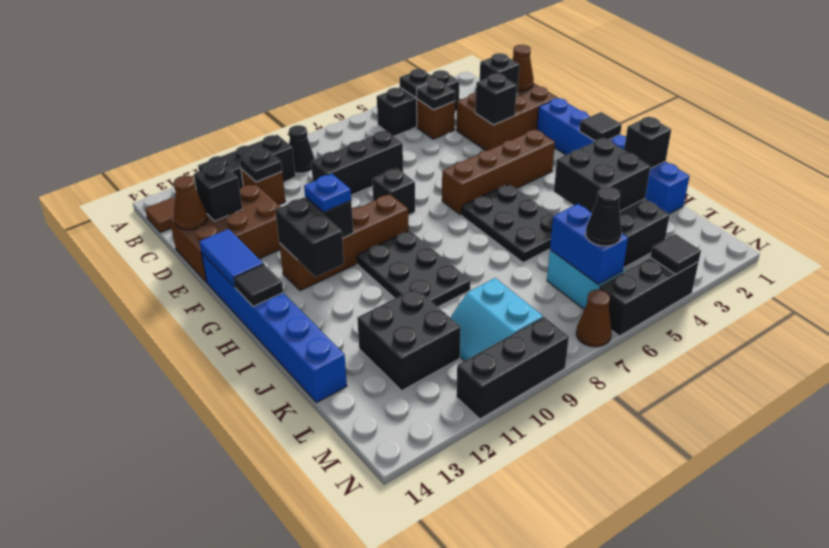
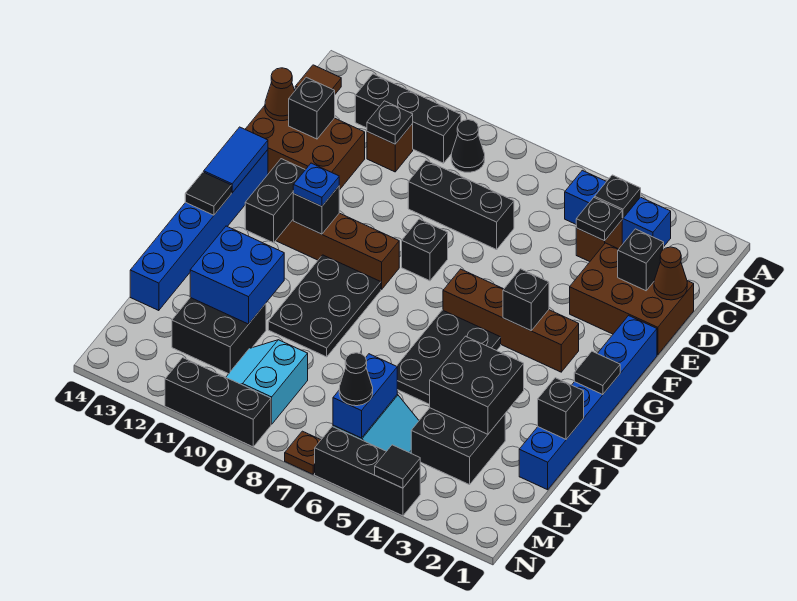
black brick B3:B5 level 1 -> blue brick B3:B5 level 1
black brick E3 level 2 -> black brick G4 level 2
none -> blue brick J11:K12 level 2
brown cone N7 level 1 -> brown plate N7 level 1

